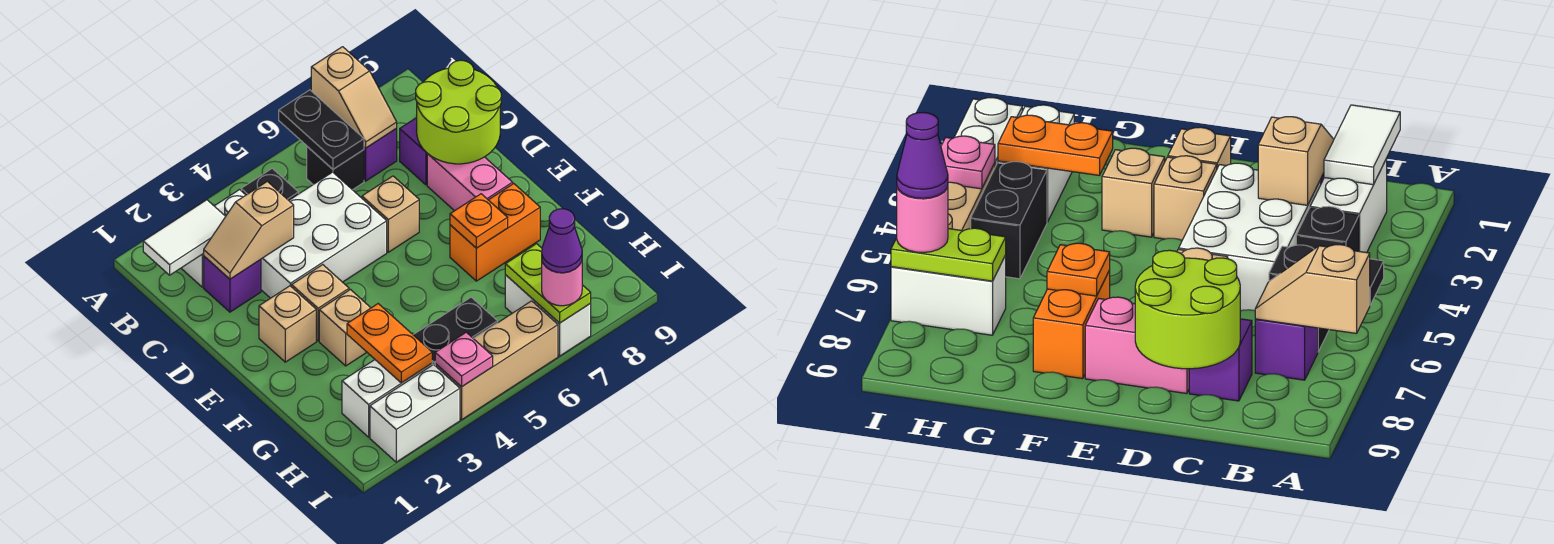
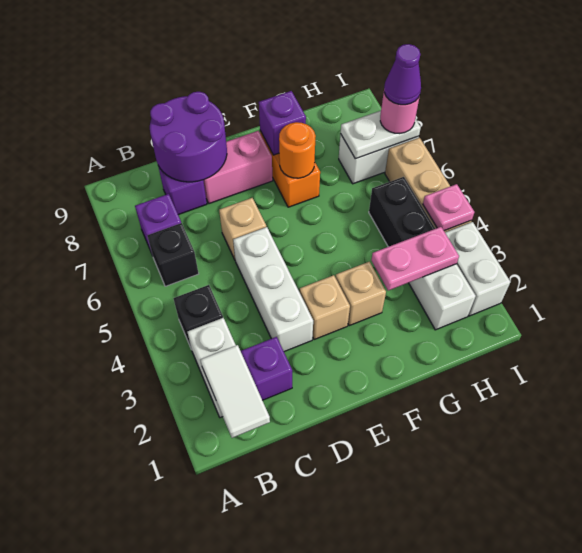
black plate A6:B6 level 2 -> none
tan slope A7:B7 level 2 top A -> none
tan slope C2:C3 level 2 top 3 -> none
white brick C3:D5 level 1 -> white brick D3:D5 level 1
lime round brick C8:D9 level 2 -> purple round brick C8:D9 level 2
tan brick E2 level 1 -> none
orange plate F7 level 2 -> orange round brick F7 level 2
none -> purple brick F8 level 2
orange plate G3:H3 level 2 -> pink plate G3:H3 level 2
lime plate H7:I7 level 2 -> white plate H7:I7 level 2

